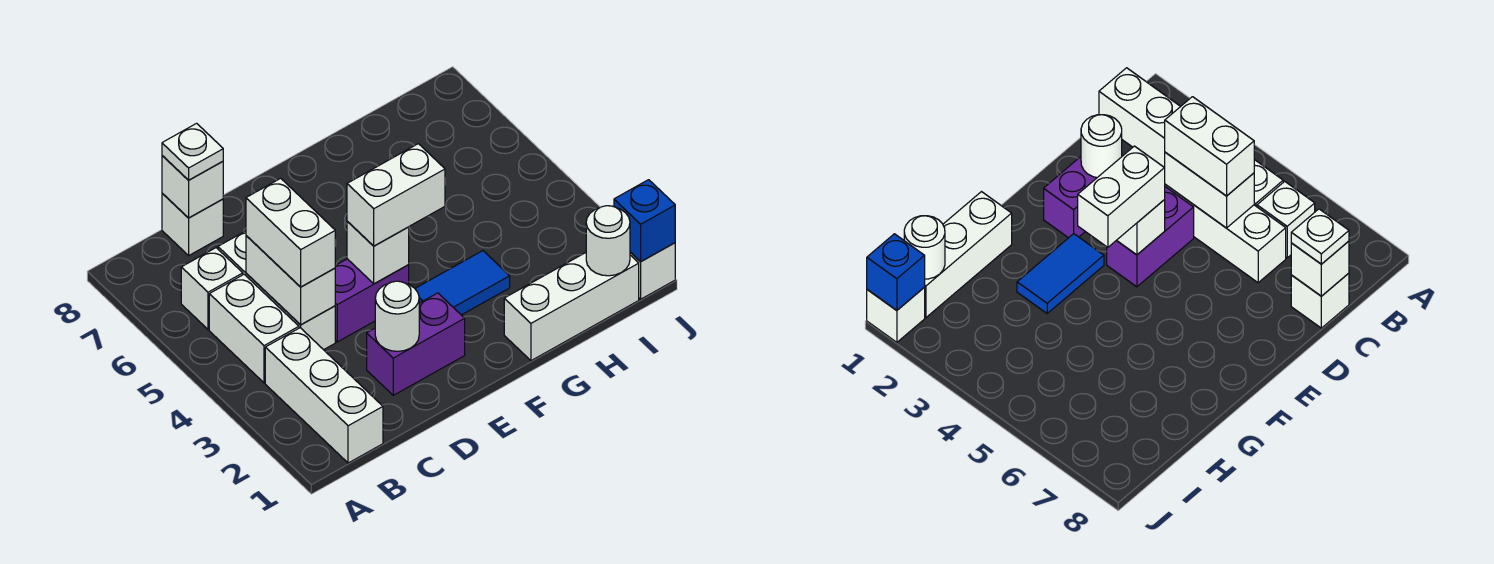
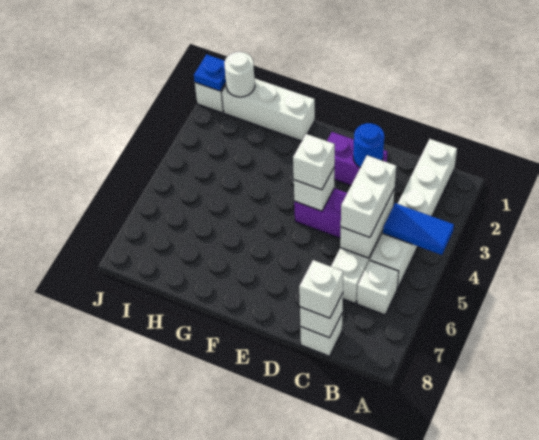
white plate C8 level 3 -> white brick C8 level 3
white round brick D2 level 2 -> blue round brick D2 level 2
white brick E4:F4 level 3 -> white brick E4 level 3
blue tile F3:G3 level 1 -> blue tile A4:B4 level 2
blue brick J1 level 2 -> blue plate J1 level 2

